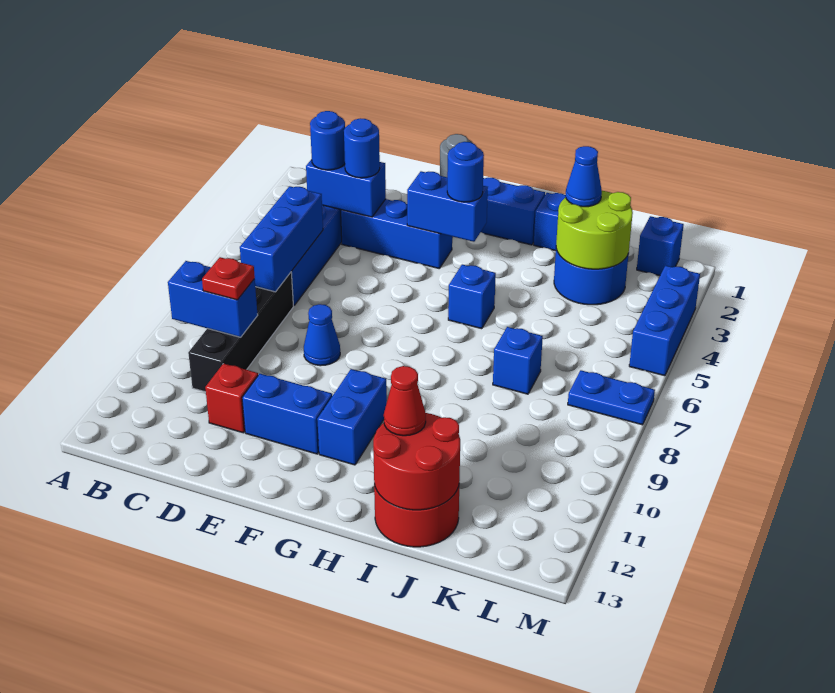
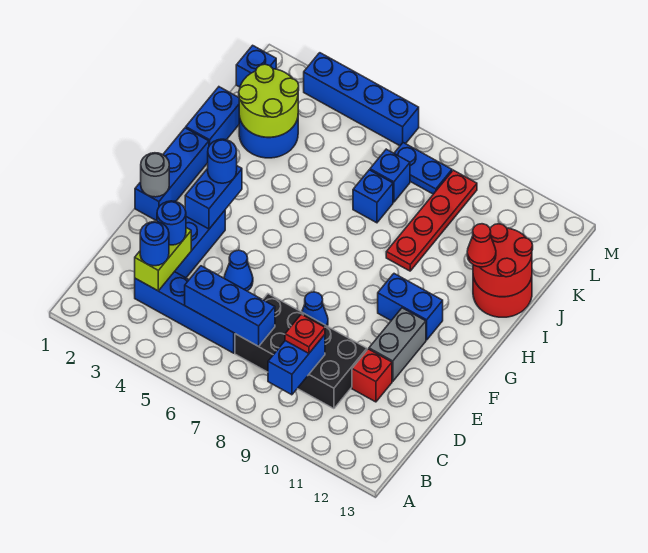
blue brick C3:D3 level 2 -> lime brick C3:D3 level 2
black brick C7:C10 level 1 -> black brick C7:D10 level 1
blue brick E11:F11 level 1 -> grey brick E11:F11 level 1
blue brick H5 level 1 -> blue brick K7 level 1
none -> red plate I9:L9 level 1
blue cone J2 level 3 -> blue cone E5 level 1
blue plate L7:M7 level 1 -> blue plate L7:L8 level 1
blue brick M3:M5 level 1 -> blue brick M3:M6 level 1

